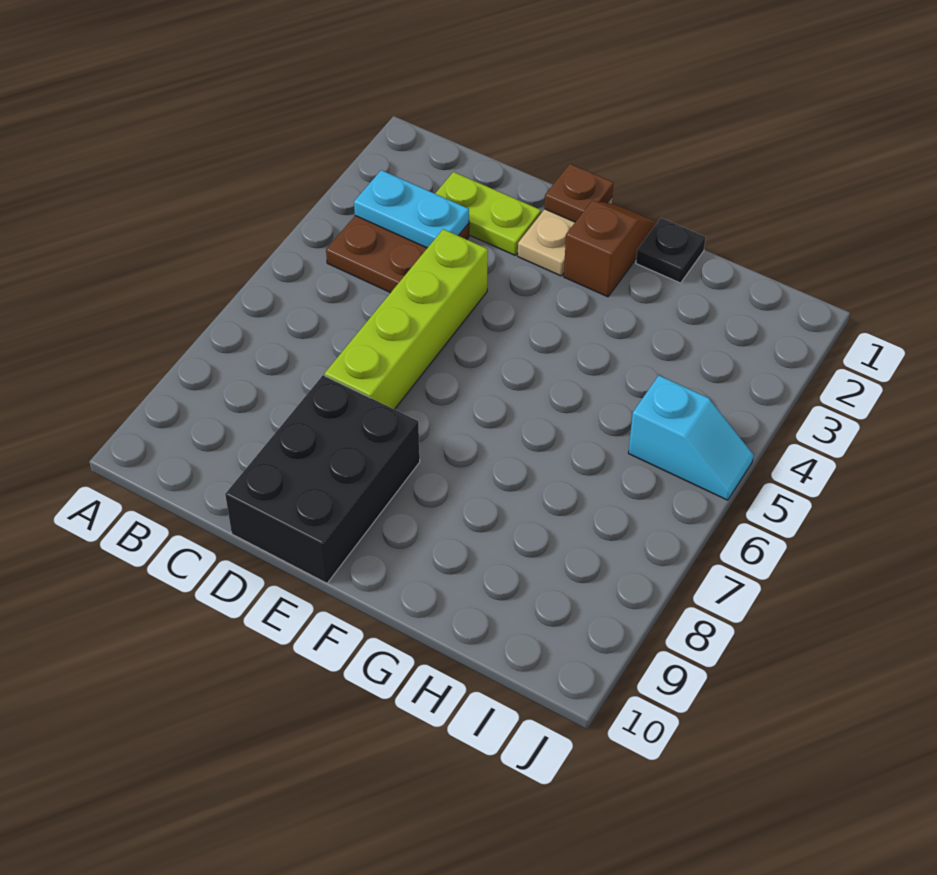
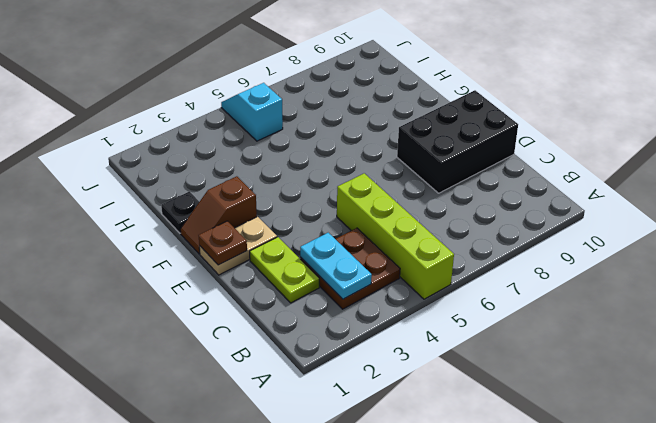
lime brick D4:D7 level 1 -> lime brick A5:D5 level 1

